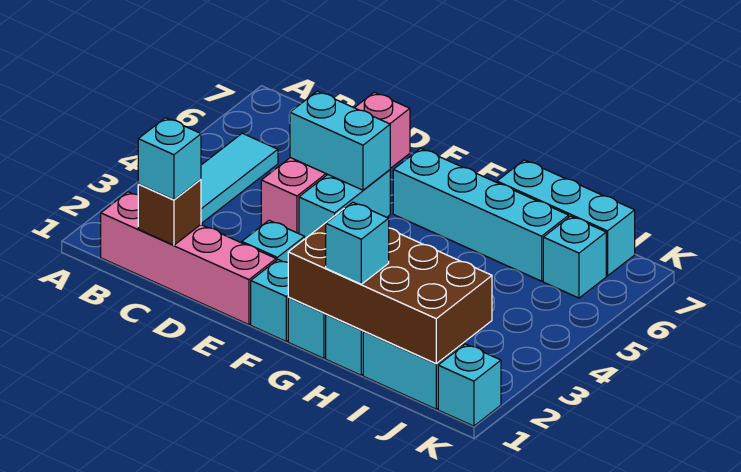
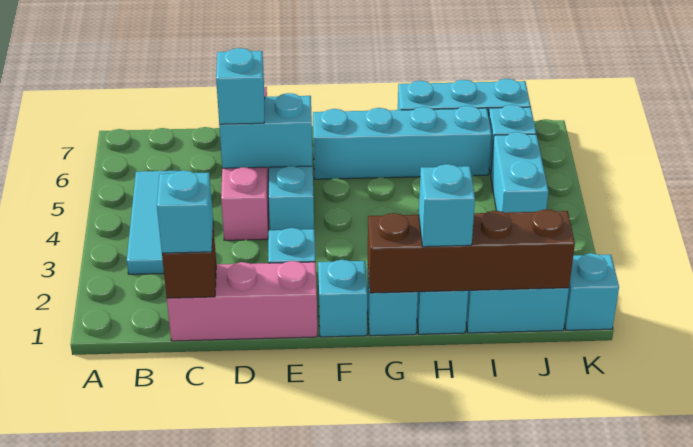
pink brick B1:E1 level 1 -> pink brick C1:E1 level 1
none -> cyan brick D5 level 3
brown brick G1:J2 level 2 -> brown brick G1:J1 level 2
none -> cyan brick J4:J5 level 1

